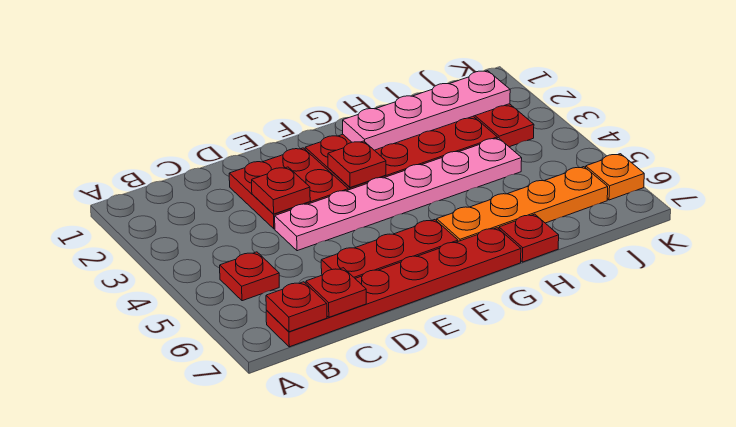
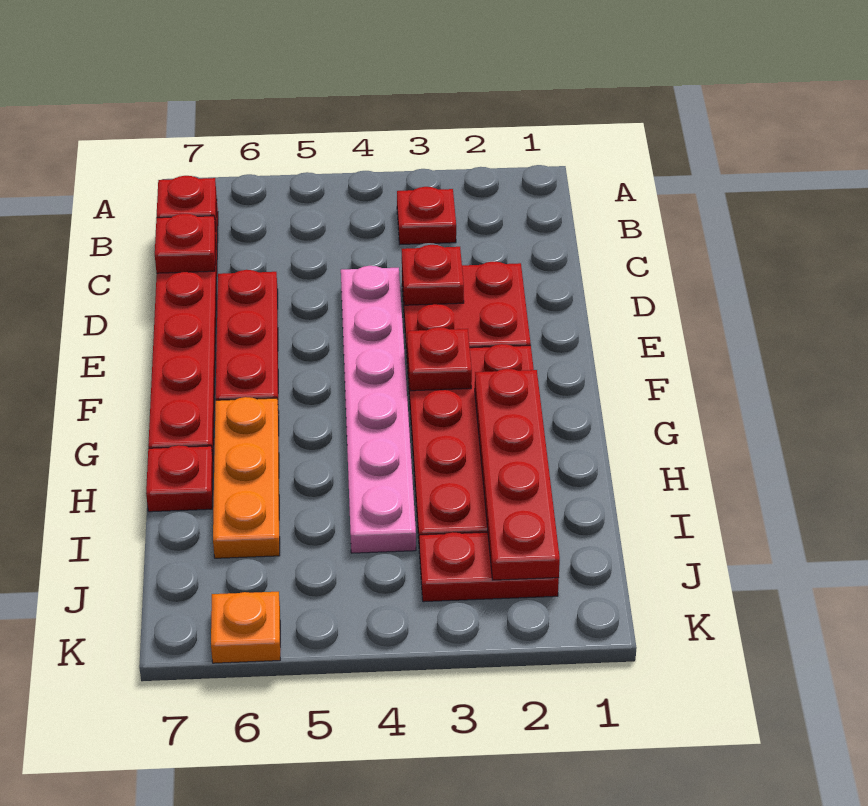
red plate B5 level 1 -> red plate B3 level 1
pink plate G2:J2 level 2 -> red plate G2:J2 level 2
orange plate G6:J6 level 1 -> orange plate G6:I6 level 1

